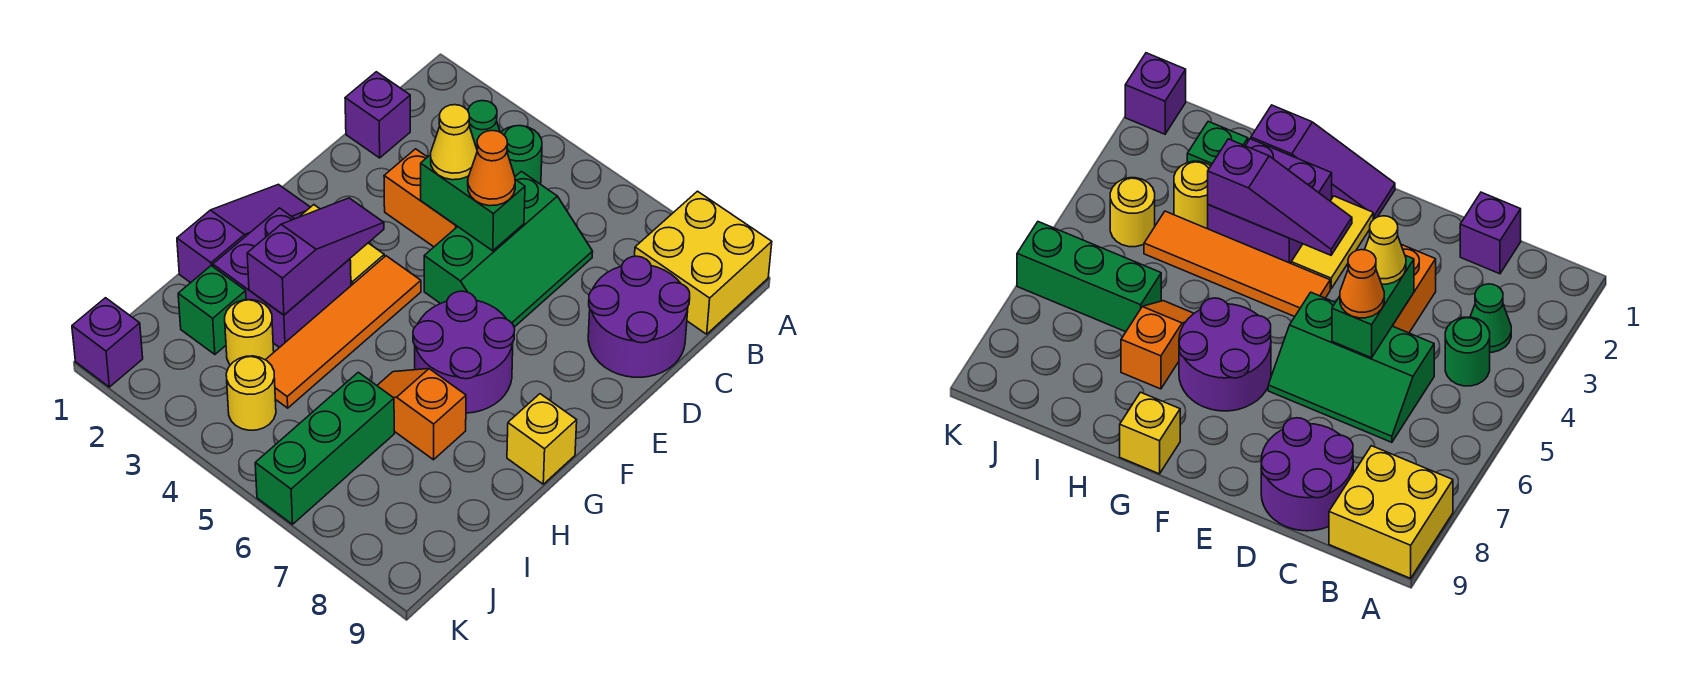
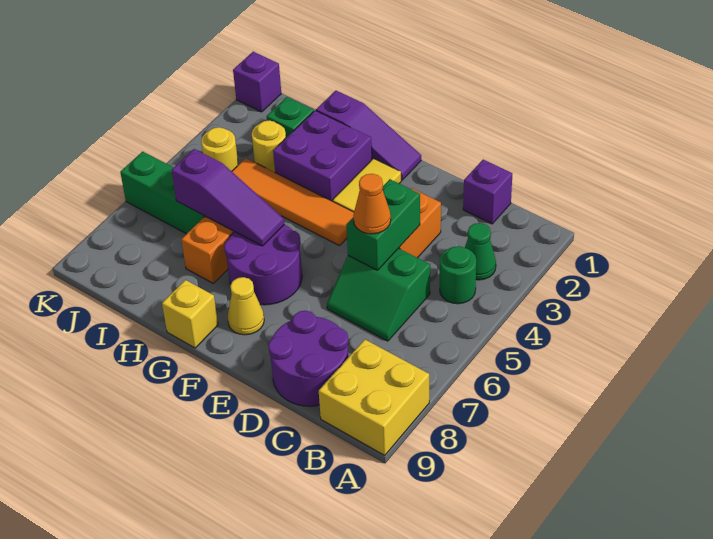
green slope C5:E6 level 1 top 5 -> green slope C5:D6 level 1 top 5
yellow cone D4 level 3 -> yellow cone F8 level 1
purple slope F3:H3 level 2 top H -> purple slope G6:I6 level 2 top I

